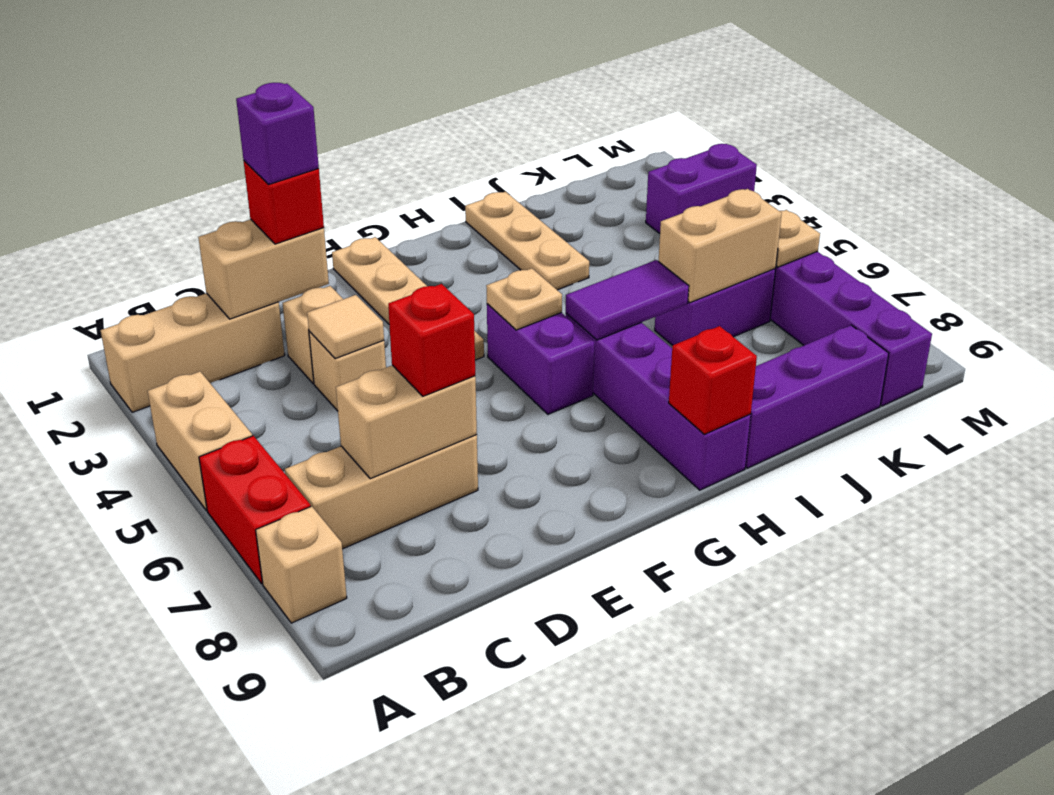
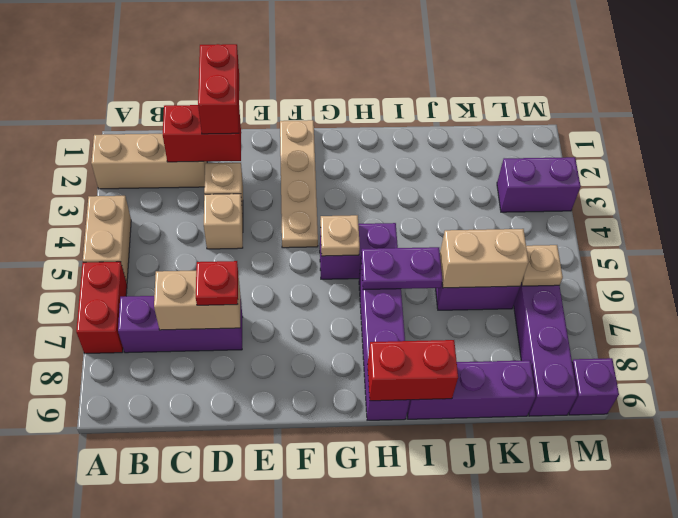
tan brick A8 level 1 -> none
tan brick B7:D7 level 1 -> purple brick B7:D7 level 1
tan brick C2:D2 level 2 -> red brick C2:D2 level 2
red brick D2 level 3 -> red brick D1:D2 level 3
purple brick D2 level 4 -> purple brick M9 level 1
tan tile D4 level 2 -> none
red brick D7 level 3 -> red plate D7 level 3
purple brick G5:G6 level 1 -> purple brick G5:H5 level 1
purple tile H6:I6 level 2 -> purple plate H6:I6 level 2
red brick H9 level 2 -> red brick H9:I9 level 2
tan plate I1:I3 level 1 -> none

